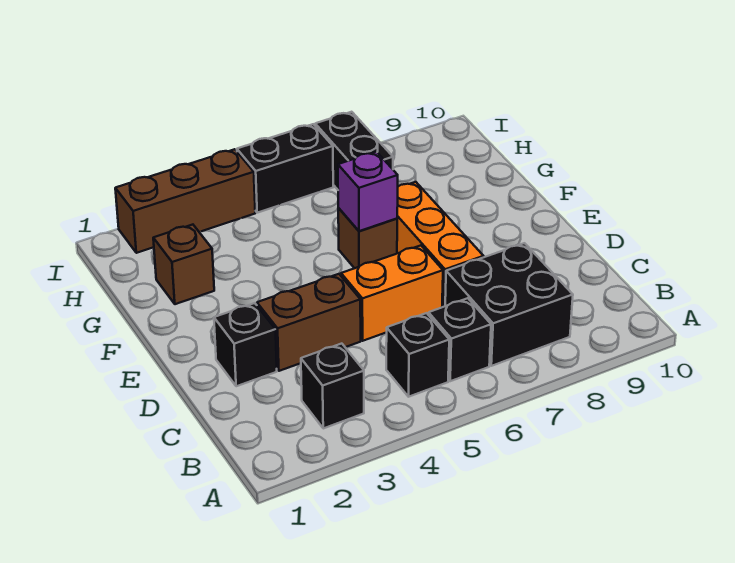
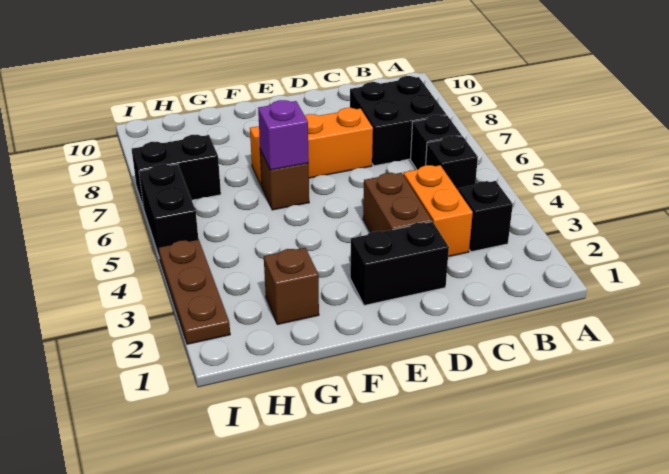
black brick D2 level 1 -> black brick D2:E2 level 1
orange brick D5:D6 level 1 -> orange brick C3:C4 level 1
brown brick I2:I4 level 1 -> brown plate I2:I4 level 1

